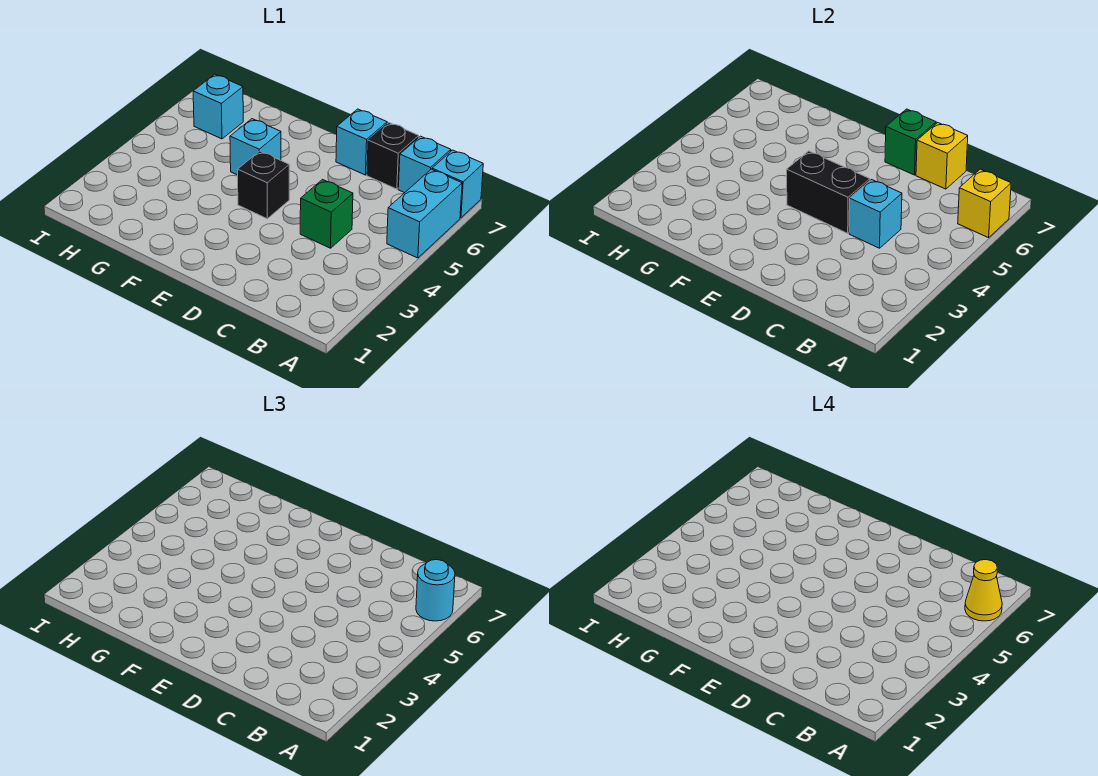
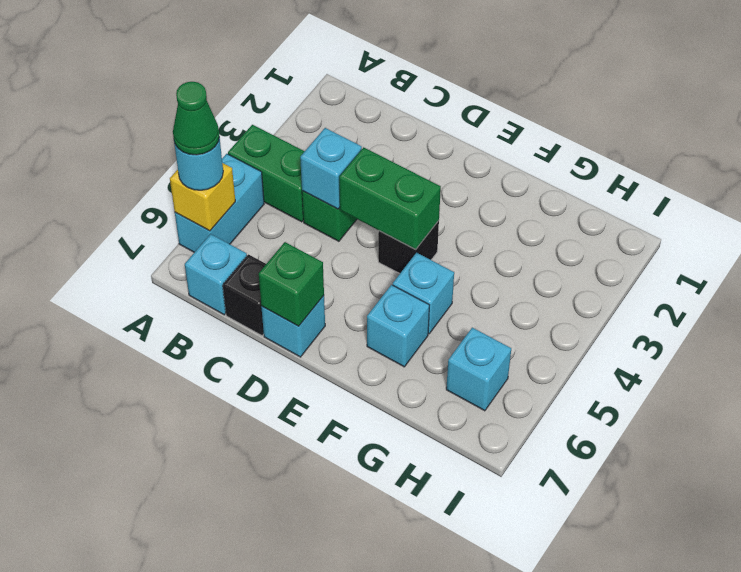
none -> green brick A4:B4 level 1
yellow cone A6 level 4 -> green cone A6 level 4
cyan brick A7 level 1 -> cyan brick F6 level 1
yellow brick C7 level 2 -> none
black brick D4:E4 level 2 -> green brick D4:E4 level 2

